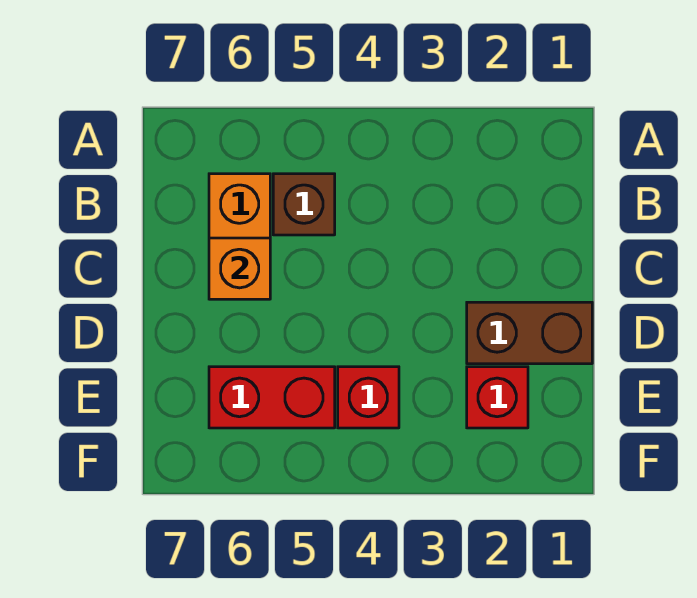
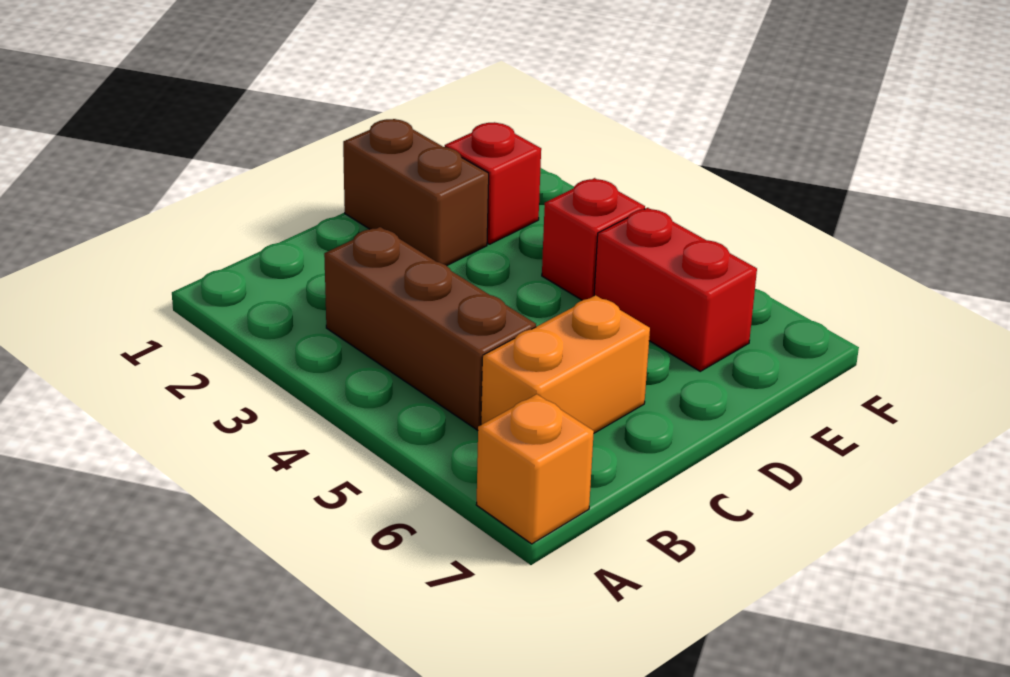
brown brick B5 level 1 -> brown brick B3:B5 level 1
orange brick C6 level 2 -> orange brick A7 level 1

